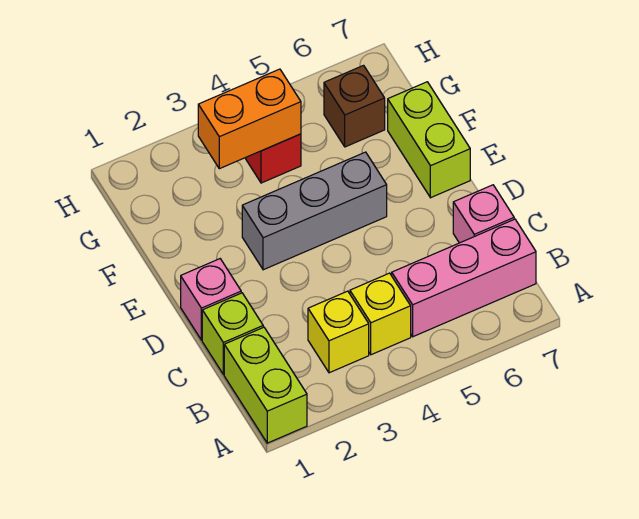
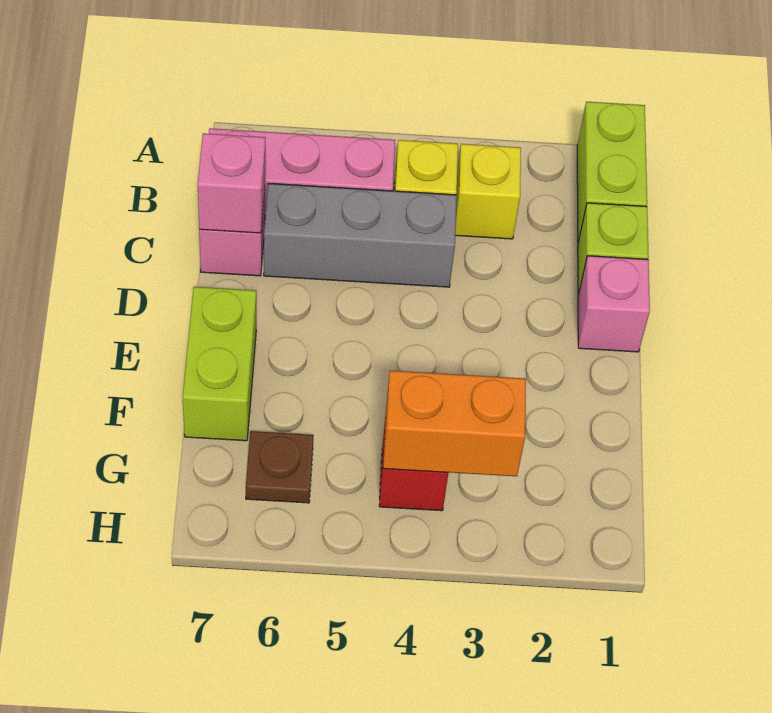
none -> pink brick C7 level 2
grey brick E3:E5 level 1 -> grey brick C4:C6 level 1
brown brick G6 level 1 -> brown plate G6 level 1

